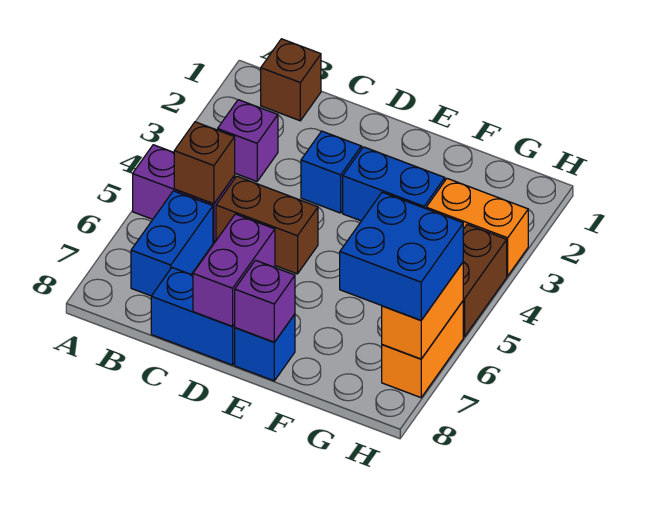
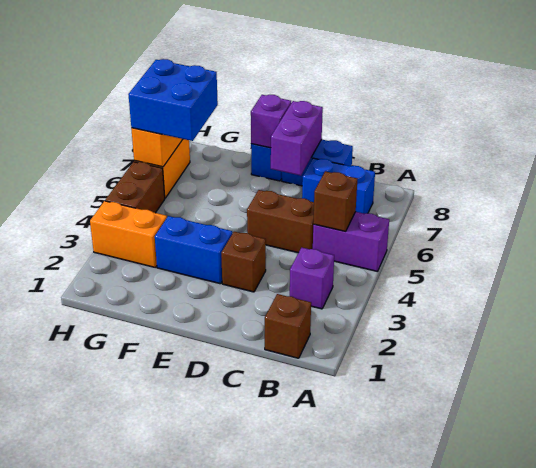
blue brick B6:B7 level 1 -> blue brick B7:C7 level 1
blue brick D3 level 1 -> brown brick D3 level 1

